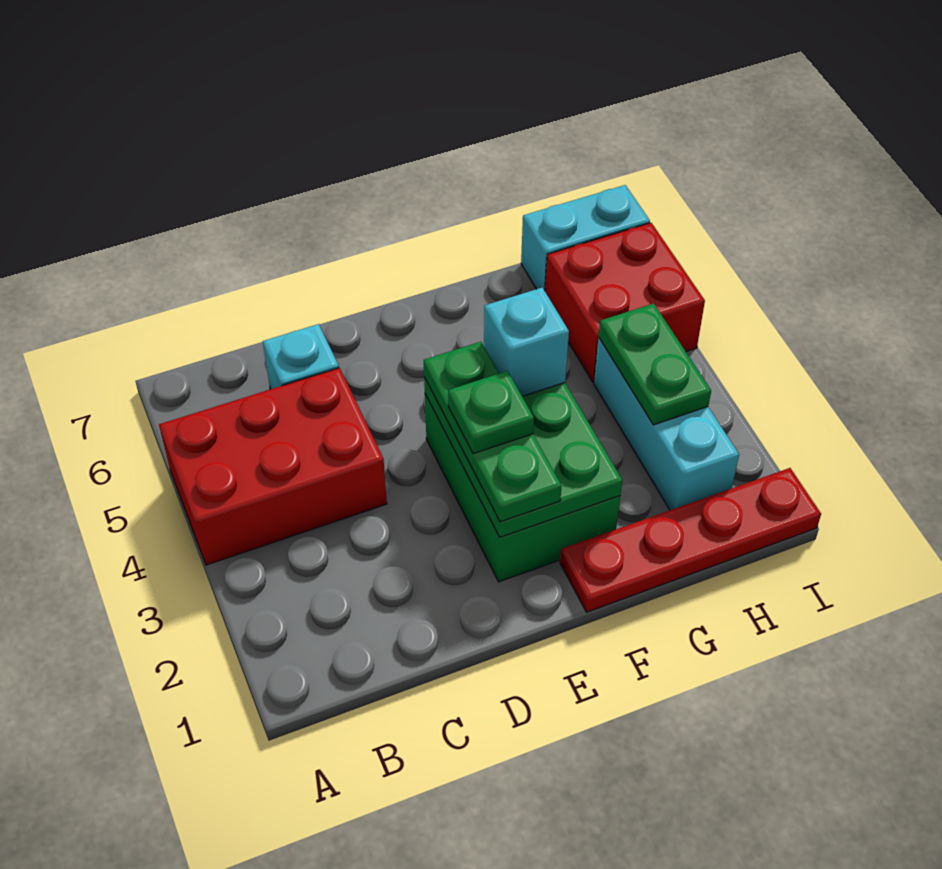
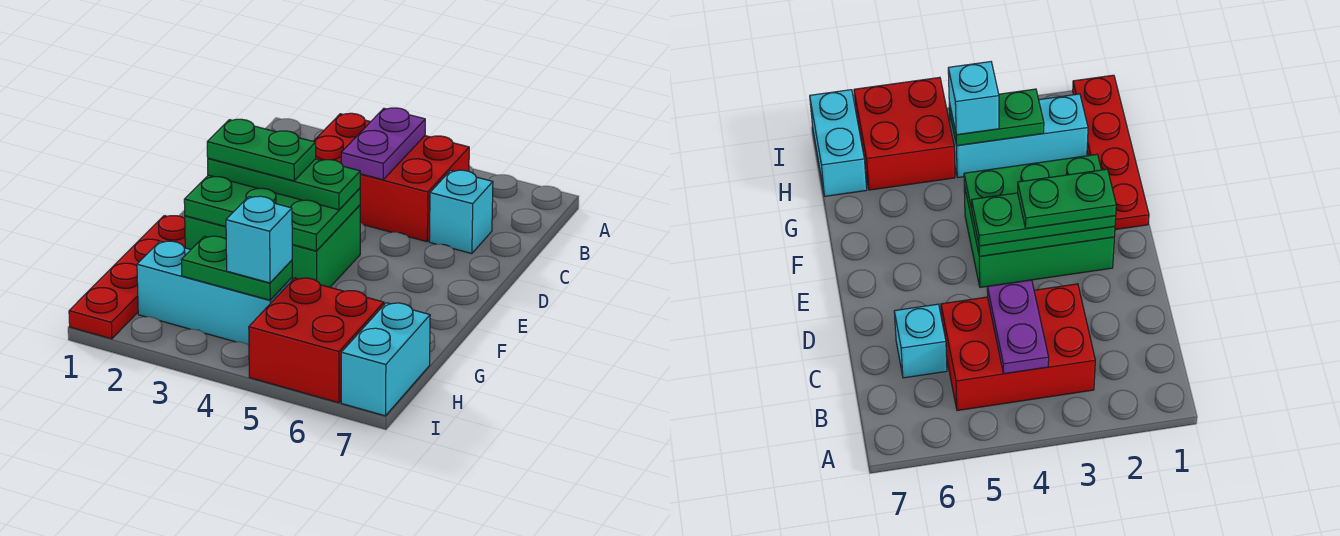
red brick A4:C5 level 1 -> red brick B3:C5 level 1
none -> purple plate B4:C4 level 2
green plate E3 level 4 -> green plate E2:E3 level 4
cyan brick F4 level 3 -> cyan brick H4 level 3

